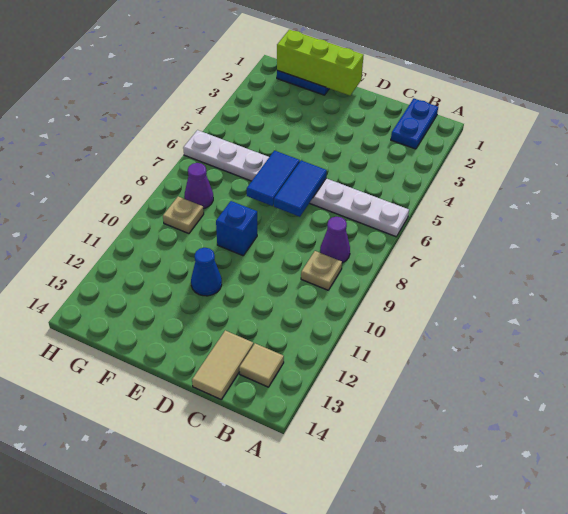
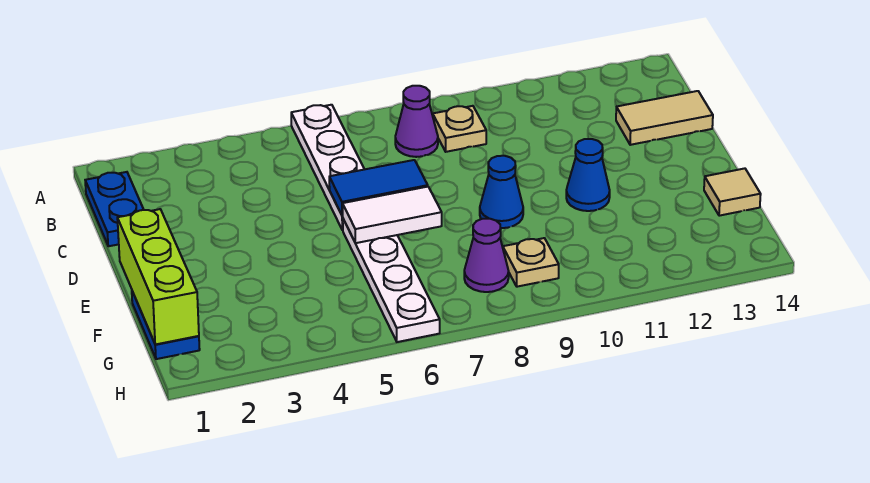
blue plate B1:B2 level 1 -> blue plate B1:C1 level 1
tan tile B13 level 1 -> tan tile F14 level 1
blue tile E6:E7 level 2 -> white tile E6:E7 level 2
blue brick E9 level 1 -> blue cone E9 level 1

